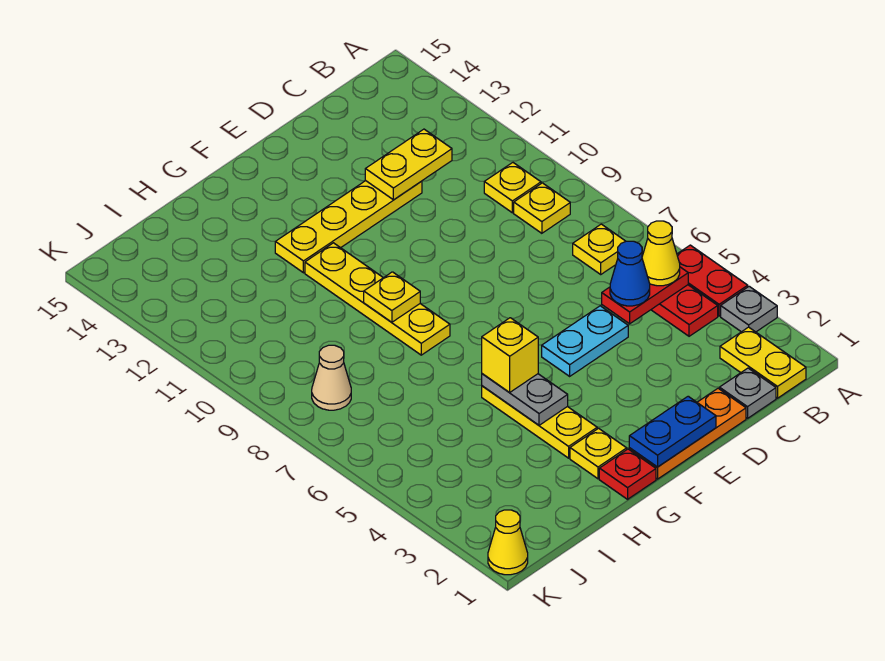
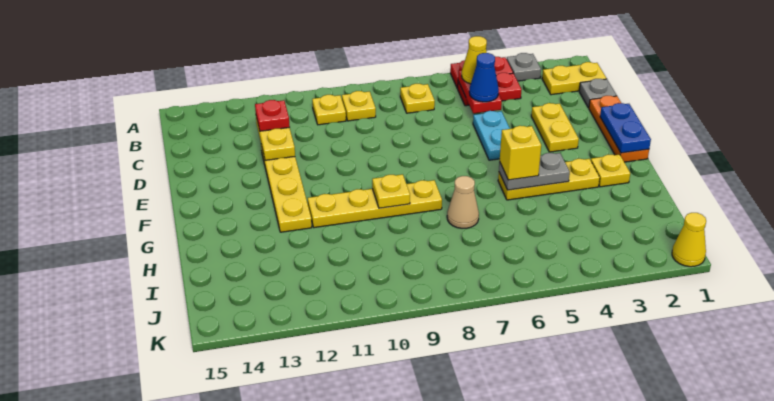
none -> yellow plate D3:E3 level 1
red plate G1 level 1 -> red plate C12 level 3
tan cone J8 level 1 -> tan cone H7 level 1

